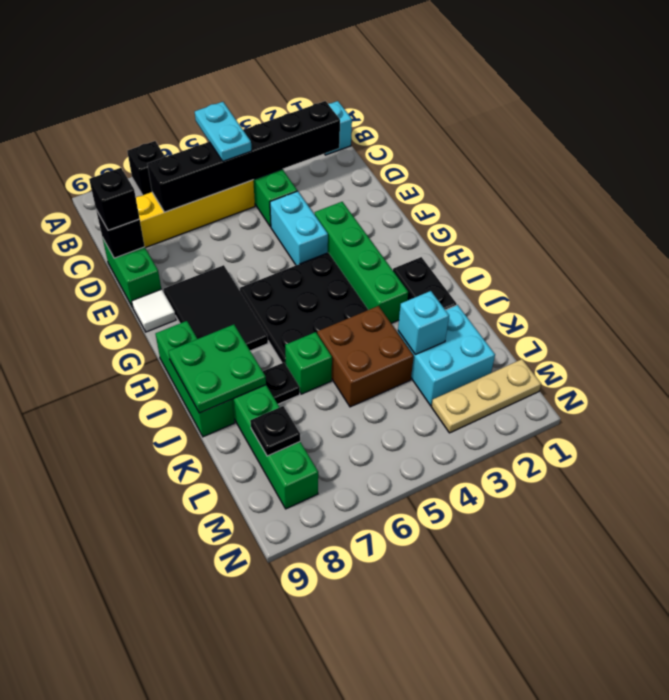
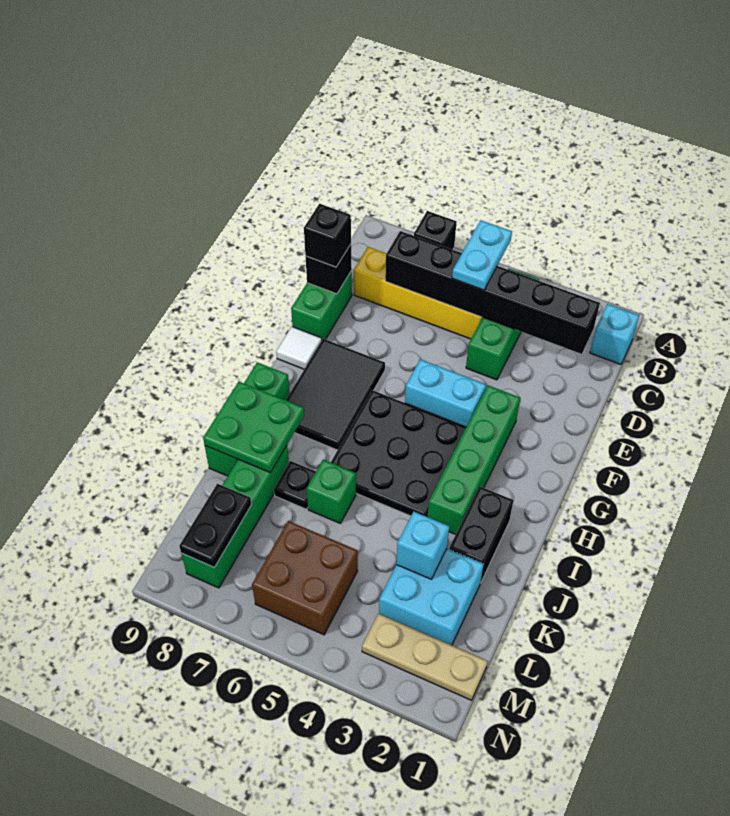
cyan brick E4:F4 level 1 -> cyan brick F4:F5 level 1
brown brick J4:K5 level 1 -> brown brick L5:M6 level 1
black plate L8 level 2 -> black plate L8:M8 level 2

